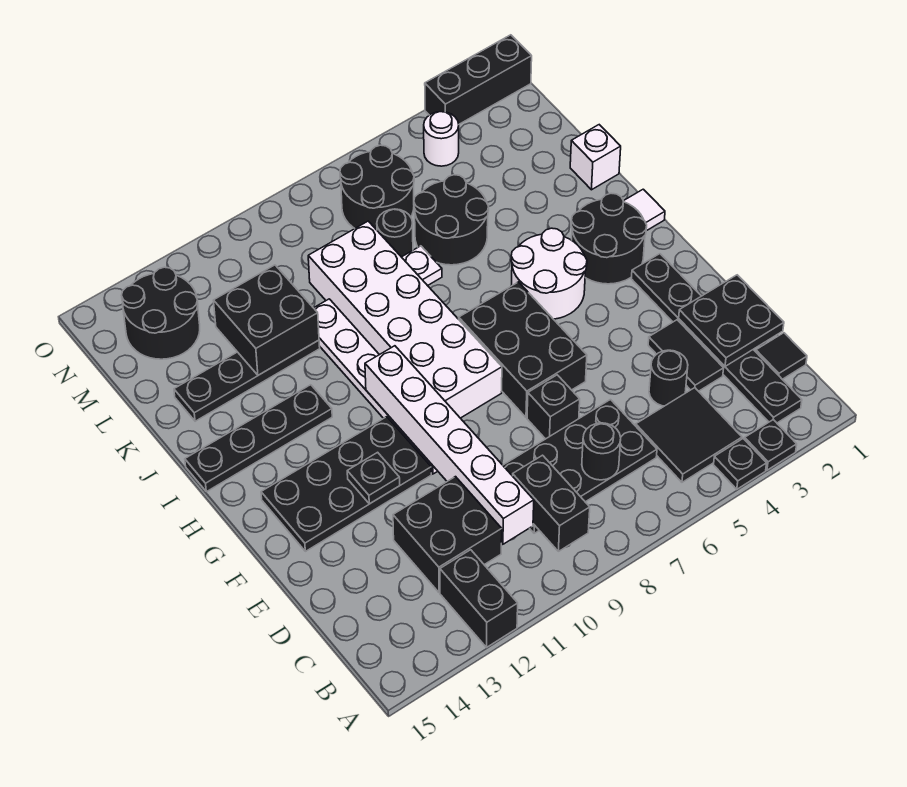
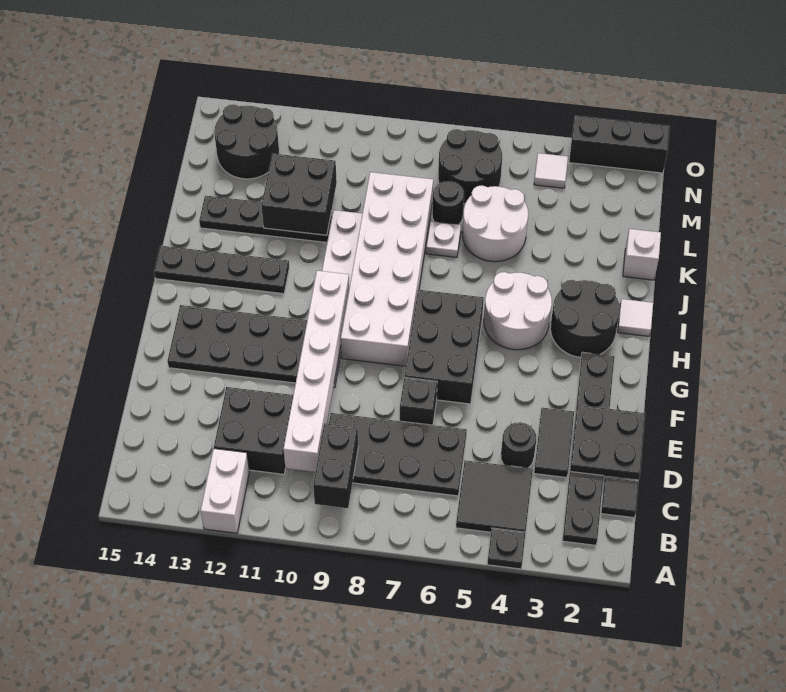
black plate A3 level 1 -> none
black brick A12:B12 level 1 -> white brick A12:B12 level 1
black round brick C7 level 2 -> none
black plate F12 level 2 -> none
black round brick K5:L6 level 1 -> white round brick K5:L6 level 1
white round brick N4 level 1 -> white tile N4 level 1

